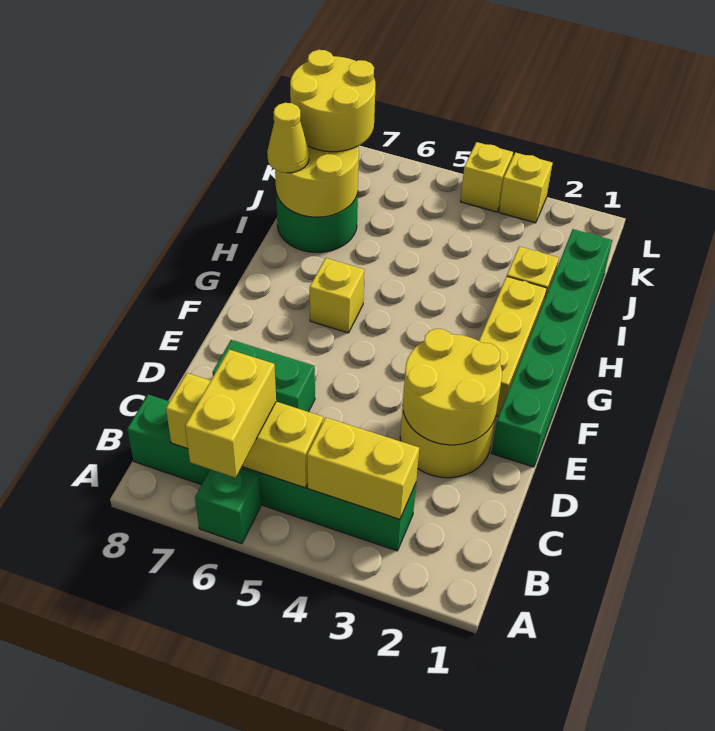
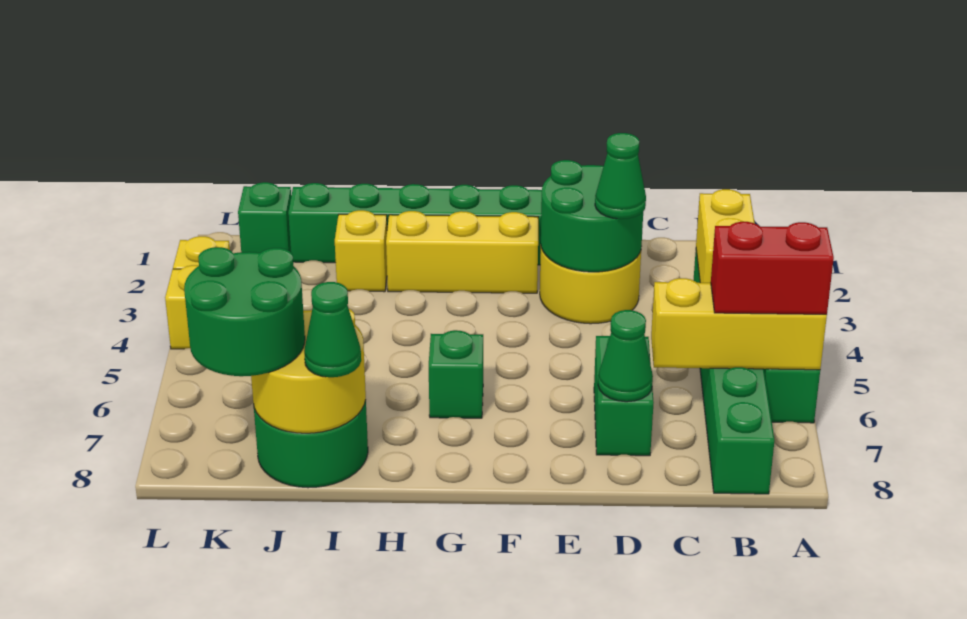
yellow brick A6:B6 level 3 -> red brick A6:B6 level 3
yellow brick B5:B7 level 2 -> yellow brick A6:C6 level 2
yellow round brick D2:E3 level 2 -> green round brick D2:E3 level 2
none -> green cone D3 level 3
none -> green cone D7 level 2
yellow brick G6 level 1 -> green brick G6 level 1
yellow cone I8 level 3 -> green cone I8 level 3
yellow round brick J7:K8 level 3 -> green round brick J7:K8 level 3
none -> green brick K1 level 1

